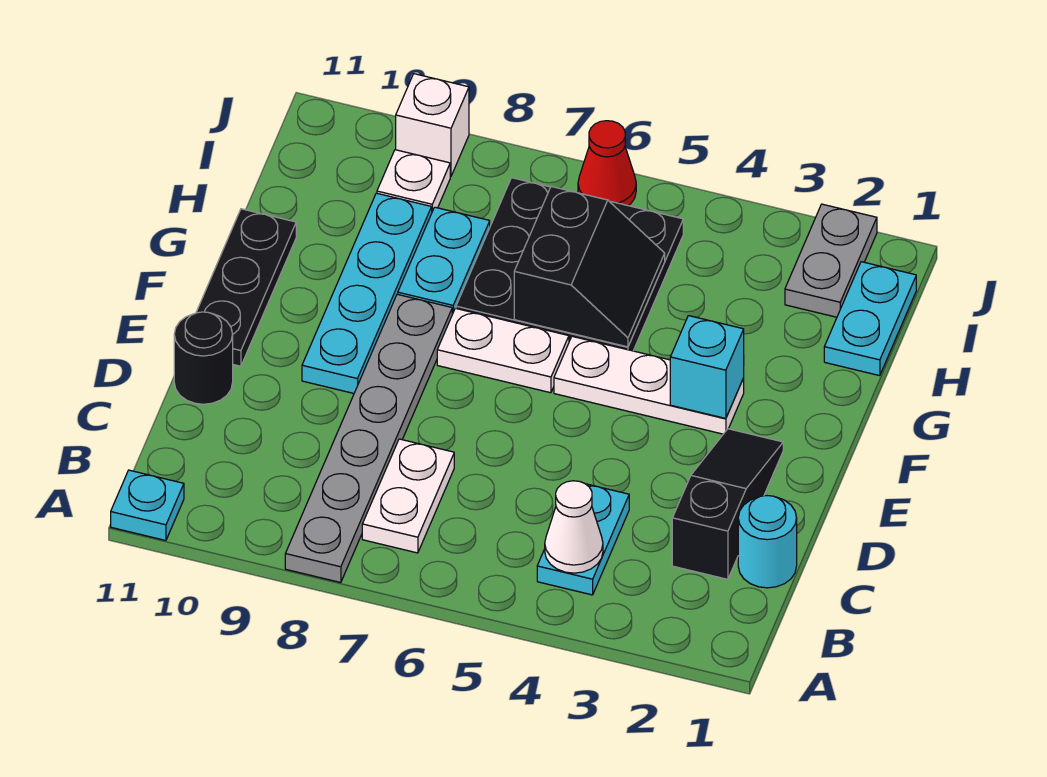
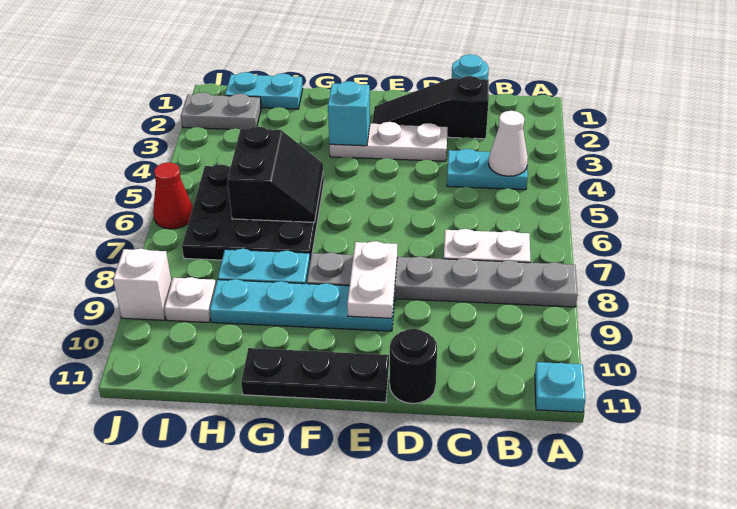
white plate F3:F5 level 1 -> white plate D3:F3 level 1
white plate F6:F7 level 1 -> white plate E8:E9 level 2
black slope G5:H6 level 2 top 6 -> black slope G5:H6 level 2 top H

